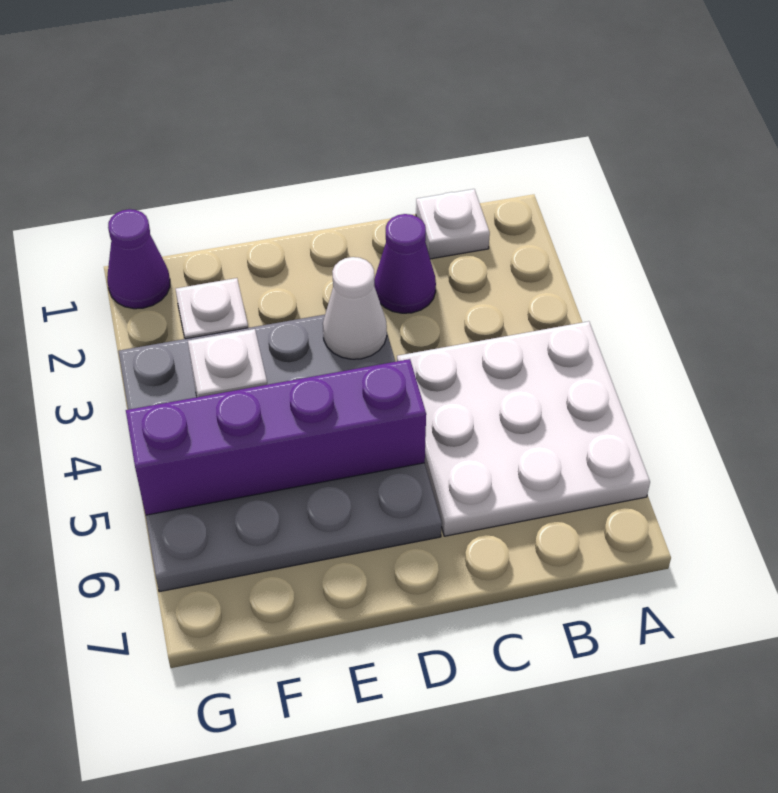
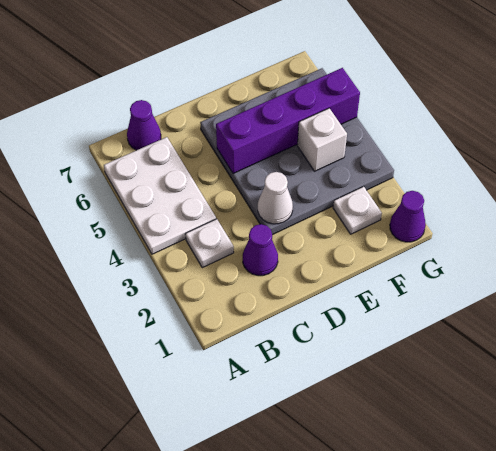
white plate A4:C6 level 1 -> white plate A4:B6 level 1
white plate B1 level 1 -> white plate B3 level 1
none -> purple cone B7 level 1

